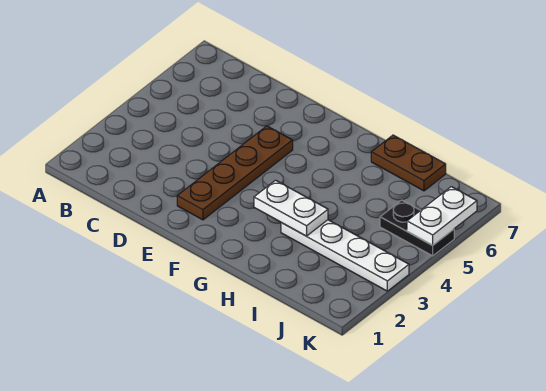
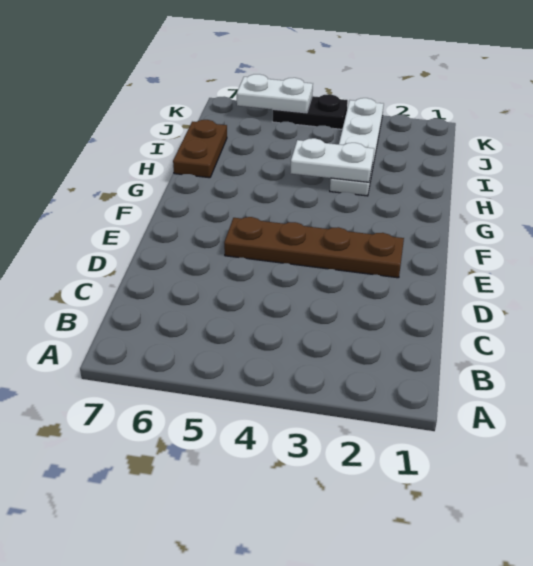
white plate G3:H3 level 2 -> white plate H3:H4 level 2
black plate J5:K5 level 1 -> black plate K4:K5 level 1

